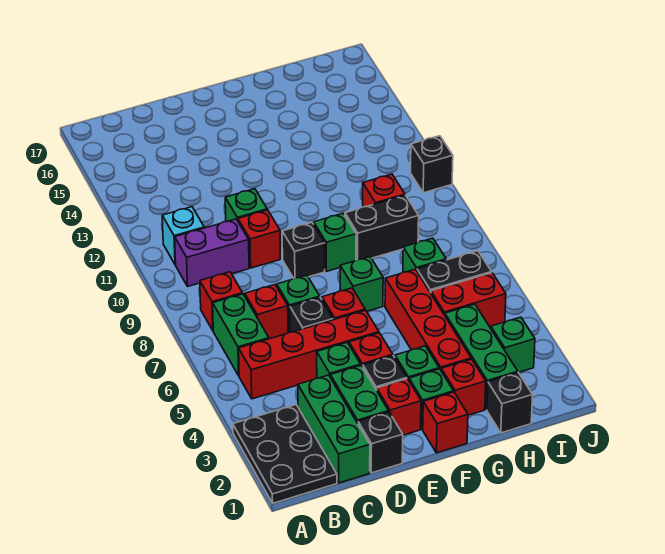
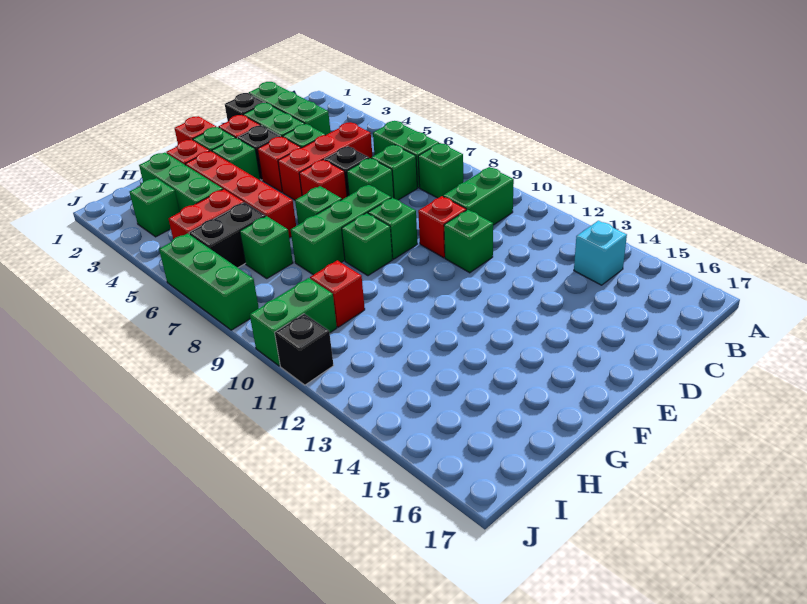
black plate A1:B3 level 1 -> none
red brick B5:E5 level 1 -> red brick C5:E5 level 1
red brick B8 level 1 -> green brick B8 level 1
purple brick B10:C10 level 1 -> green brick B10:C10 level 1
cyan brick B11 level 1 -> cyan brick B14 level 1
red brick C7 level 1 -> green brick C7 level 1
none -> green brick E8:G8 level 1
black brick E9 level 1 -> green brick E9 level 1
black brick G9:H9 level 1 -> none
black brick H1 level 1 -> none
none -> green brick I10:J10 level 1
none -> green brick J6:J8 level 1

